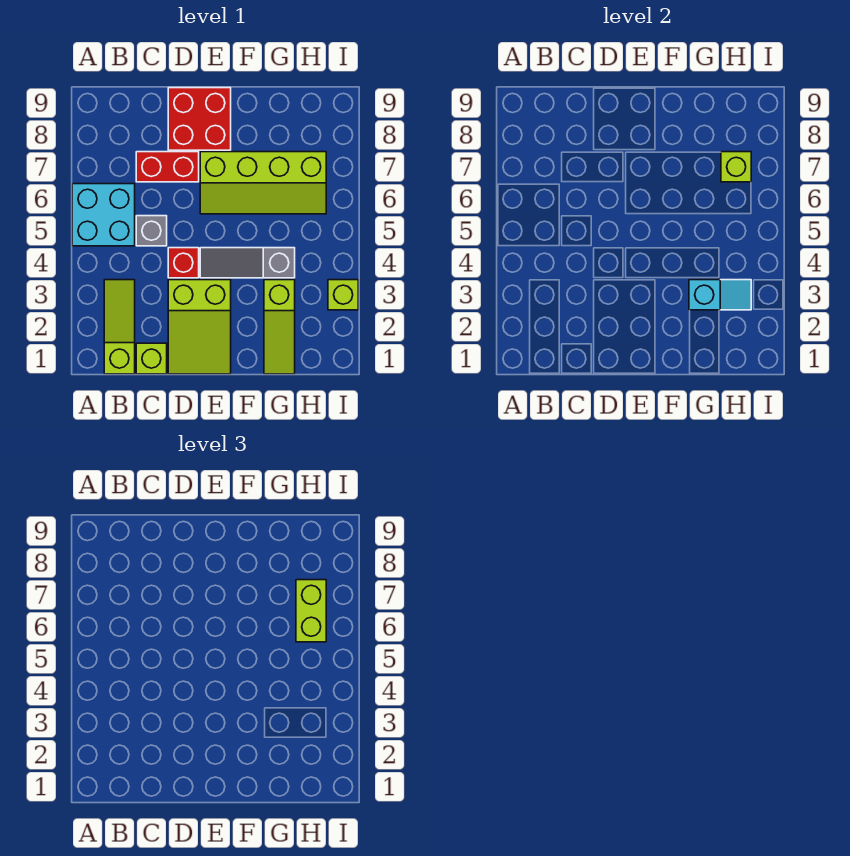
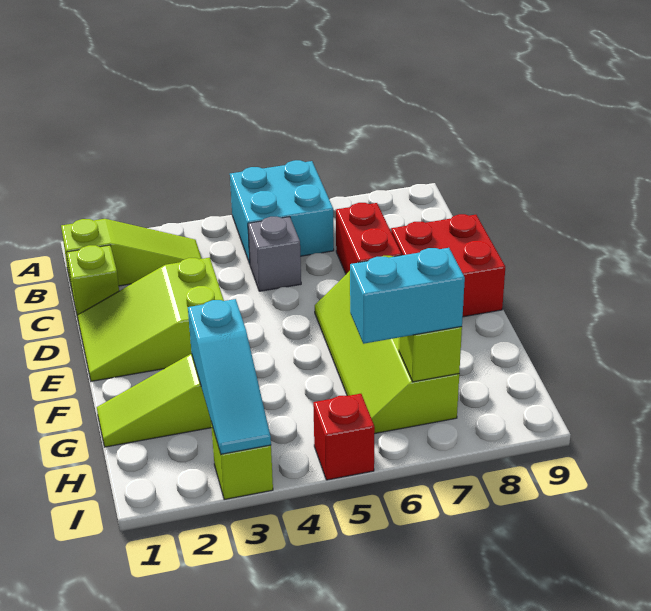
red brick D4 level 1 -> red brick I5 level 1
grey slope E4:G4 level 1 top G -> none
cyan slope G3:H3 level 2 top G -> cyan slope G3:I3 level 2 top G
lime brick H6:H7 level 3 -> cyan brick H6:H7 level 3

